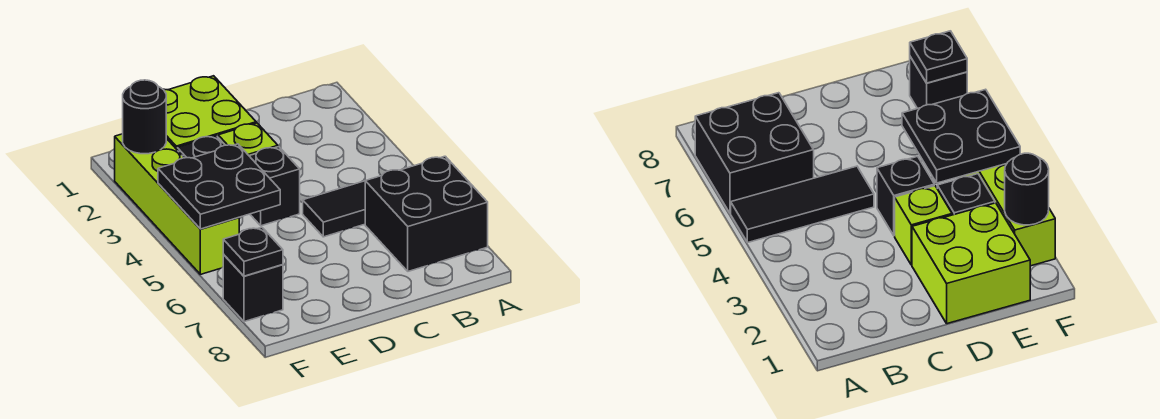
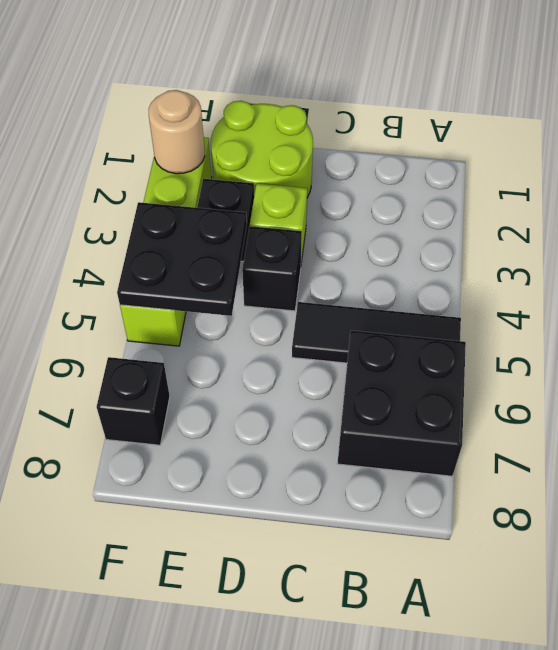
lime brick D1:E2 level 1 -> lime round brick D1:E2 level 1
black round brick F2 level 2 -> tan round brick F2 level 2
black plate F7 level 2 -> none

